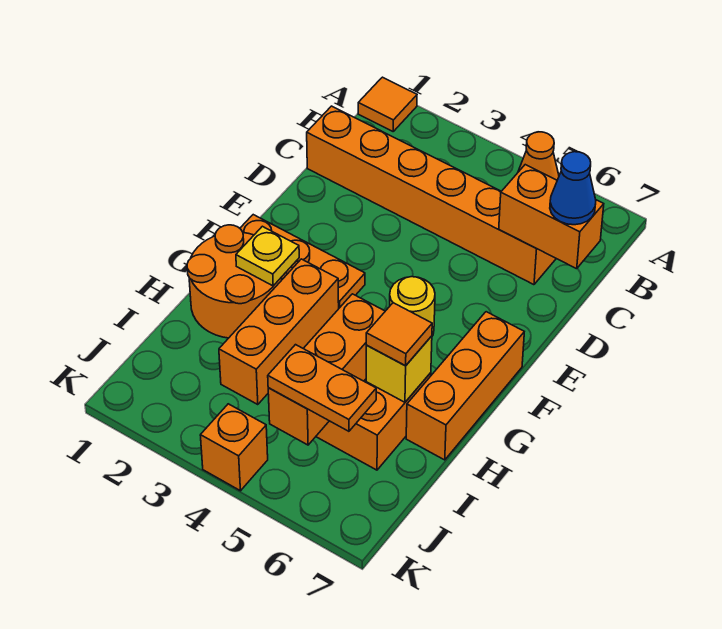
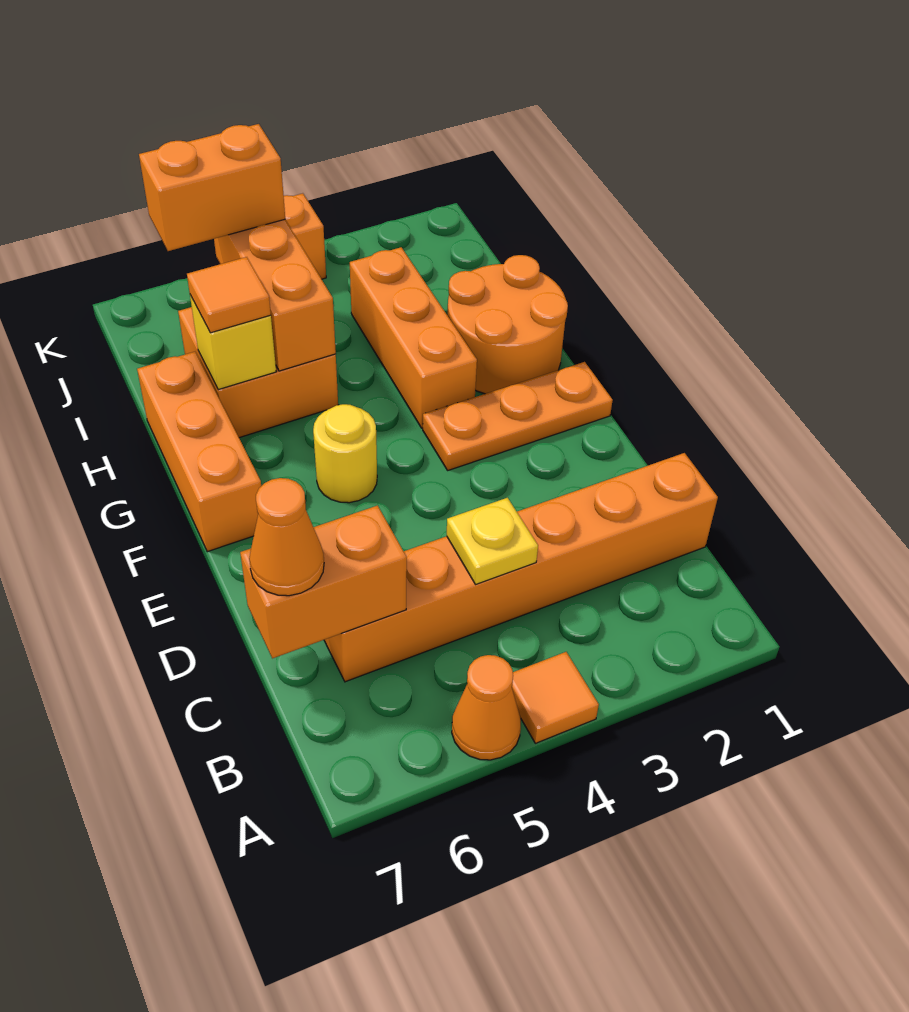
orange tile A1 level 1 -> orange tile A4 level 1
blue cone C7 level 3 -> orange cone C7 level 3
yellow plate G2 level 2 -> yellow plate C4 level 2
orange plate J5:J6 level 3 -> orange brick J5:J6 level 3

